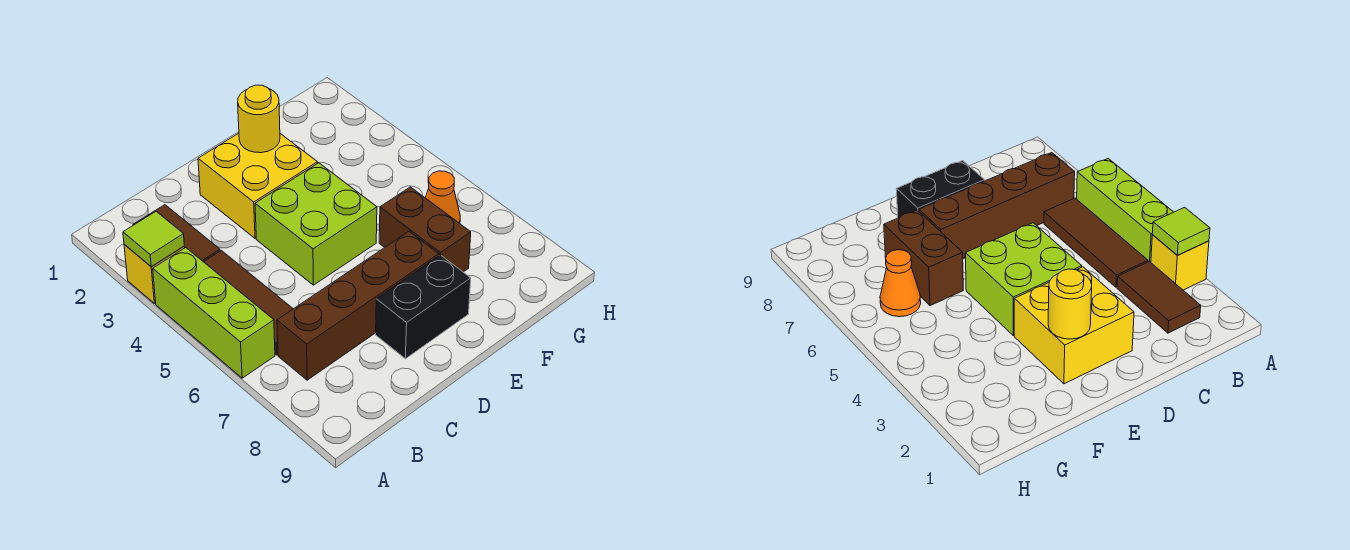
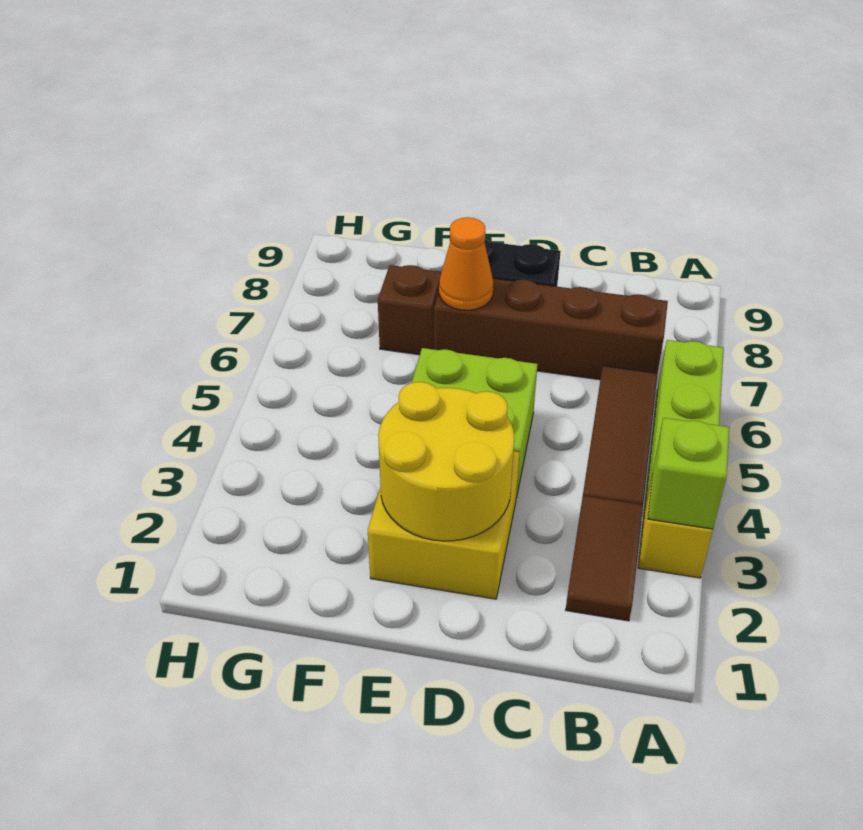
lime tile A3 level 2 -> lime brick A3 level 2
yellow round brick E2 level 2 -> yellow round brick D2:E3 level 2
brown brick F6:F7 level 1 -> brown brick F7 level 1
orange cone G6 level 1 -> orange cone E7 level 2

